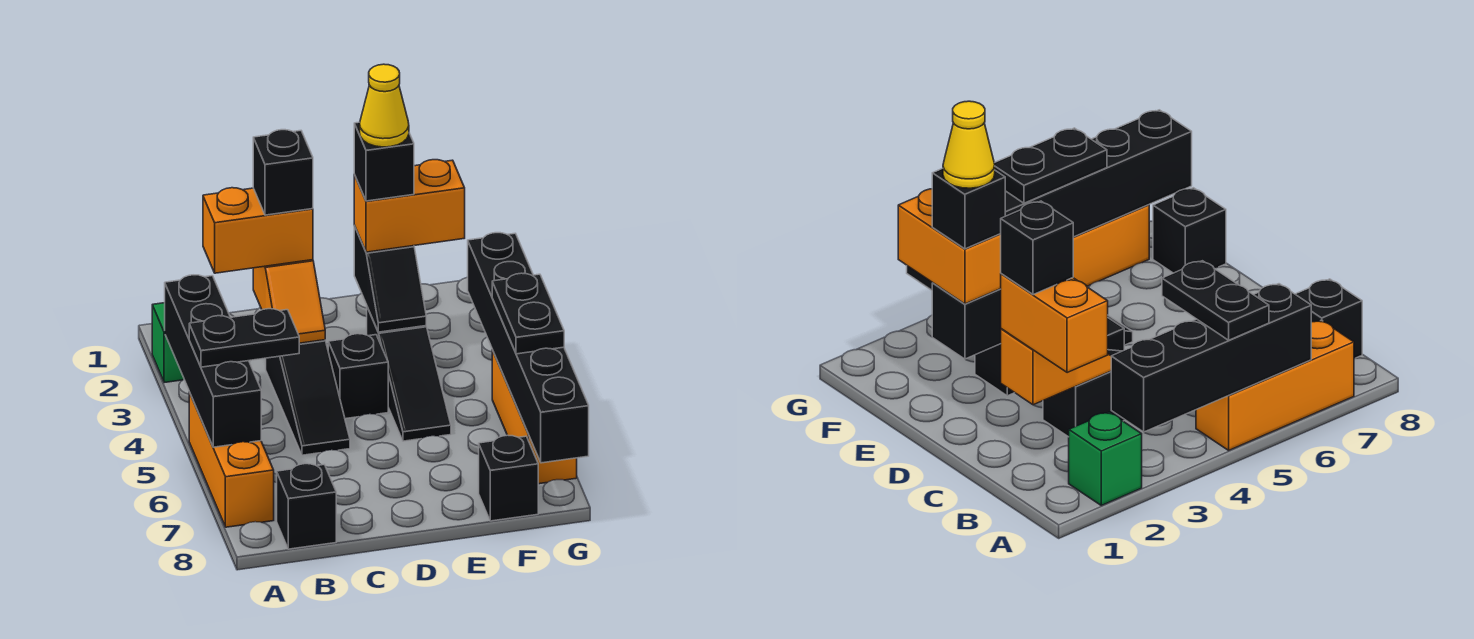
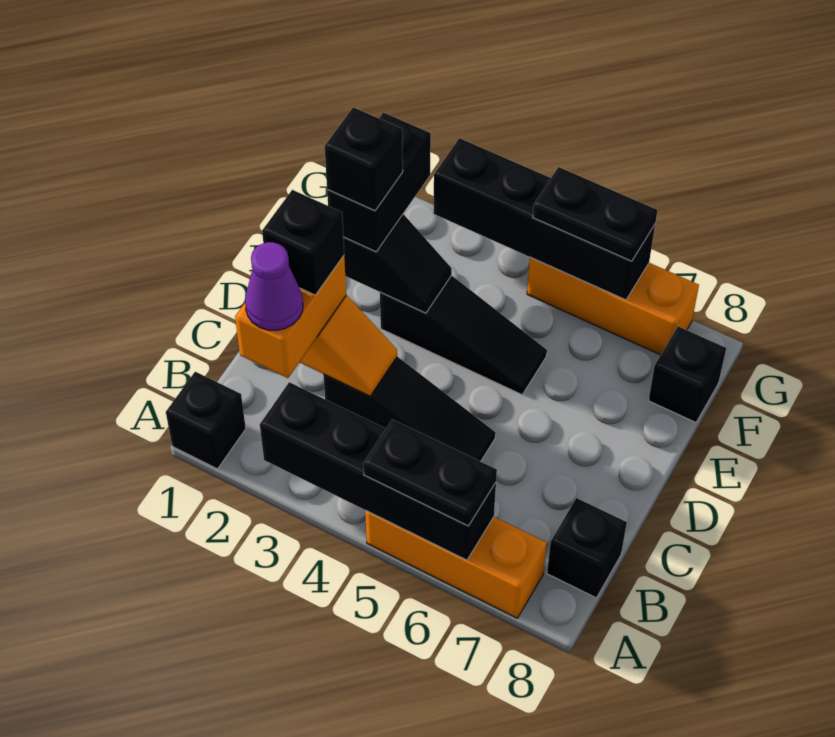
green brick A2 level 1 -> none
black plate A5:B5 level 3 -> black plate A5:A6 level 3
none -> purple cone B2 level 4
black brick D4 level 1 -> black brick A1 level 1
orange brick E2:F2 level 3 -> black brick E2:F2 level 3
yellow cone E2 level 5 -> none
black brick G3:G8 level 2 -> black brick G3:G6 level 2

